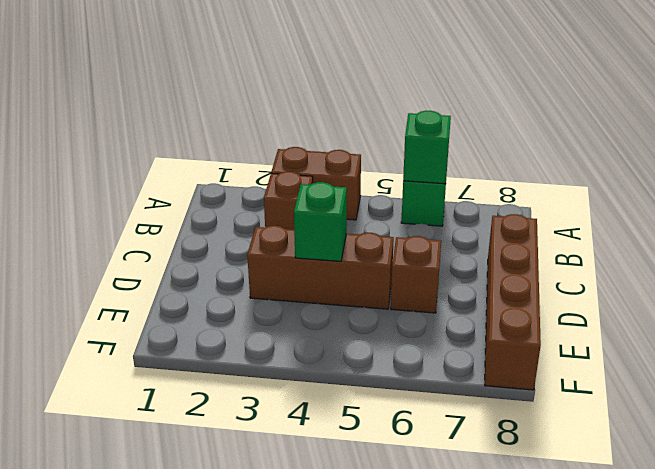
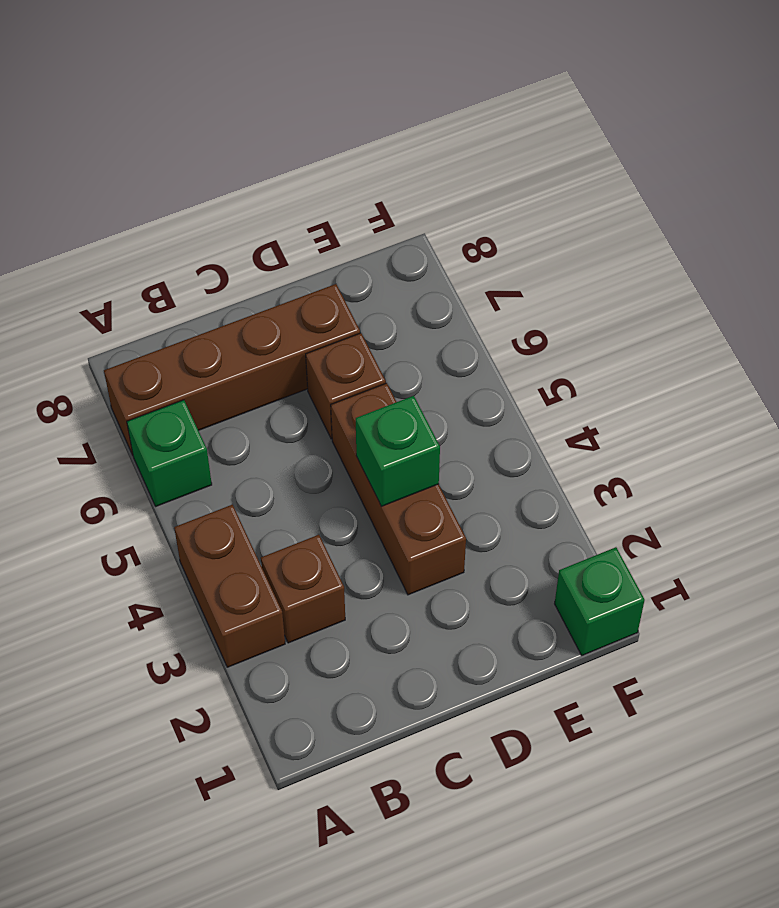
green brick A6 level 2 -> green brick F1 level 1
brown brick C8:F8 level 1 -> brown brick A7:D7 level 1

